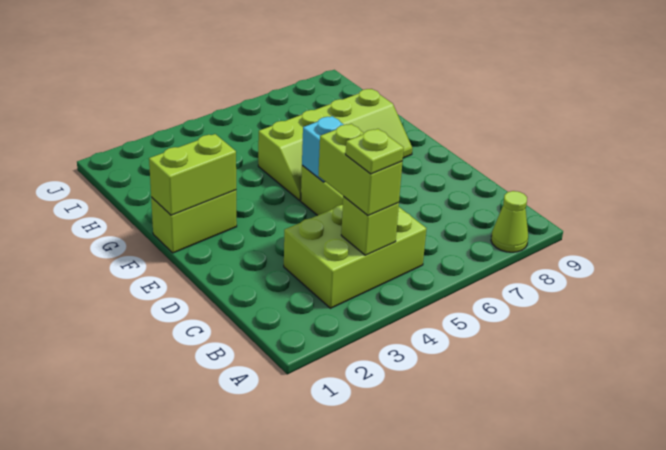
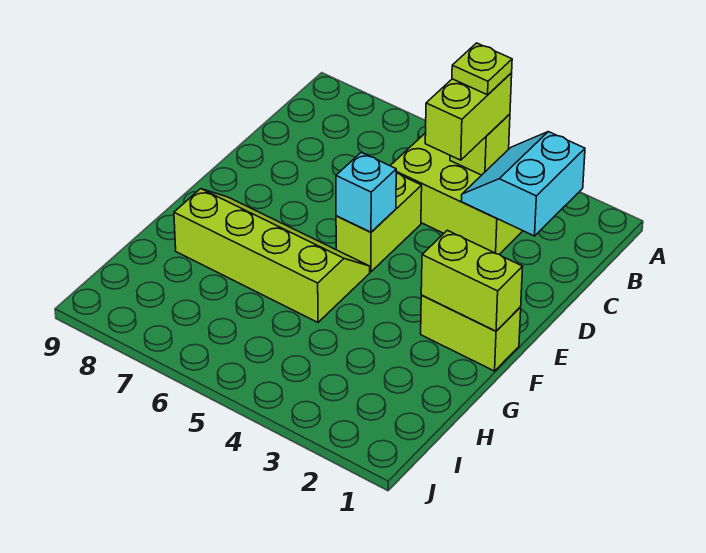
lime cone A8 level 1 -> none
none -> cyan slope B2:C3 level 2 top 2

